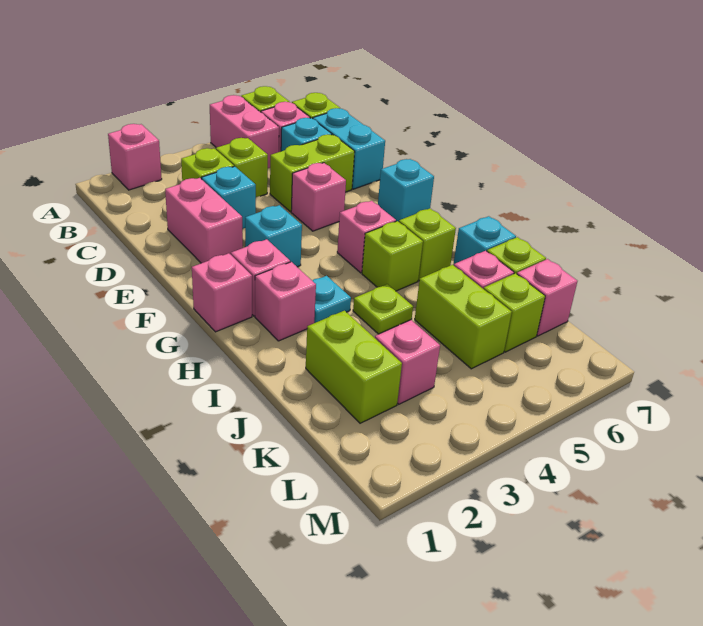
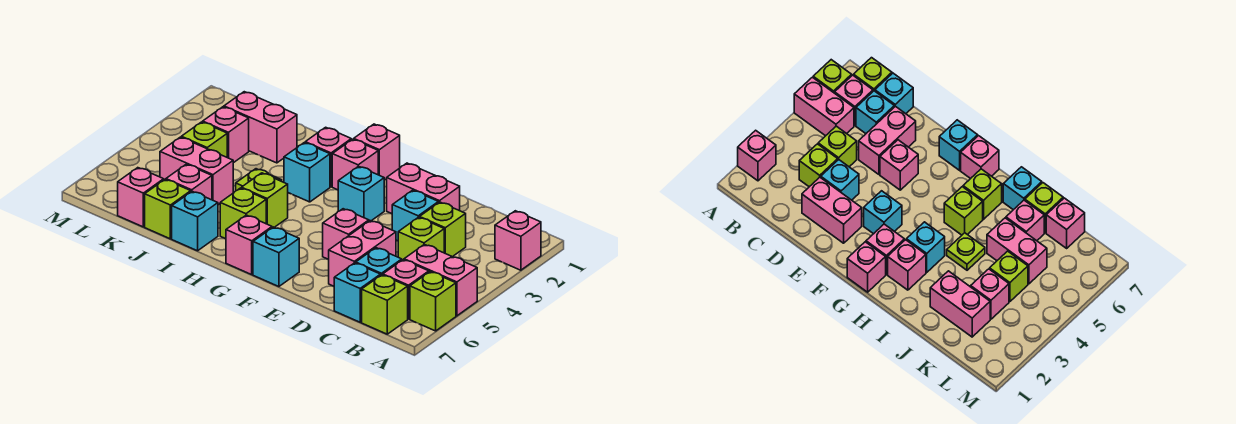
cyan brick C7:D7 level 1 -> cyan brick C7 level 1
lime brick D5:D6 level 1 -> pink brick D5:D6 level 1
pink brick G5 level 1 -> pink brick G7 level 1
cyan plate H3 level 1 -> cyan brick H3 level 1
lime brick J2:K2 level 1 -> pink brick J2:K2 level 1
lime brick J5:K5 level 1 -> pink brick J5:K5 level 1
lime brick K6 level 1 -> lime brick K4 level 1

